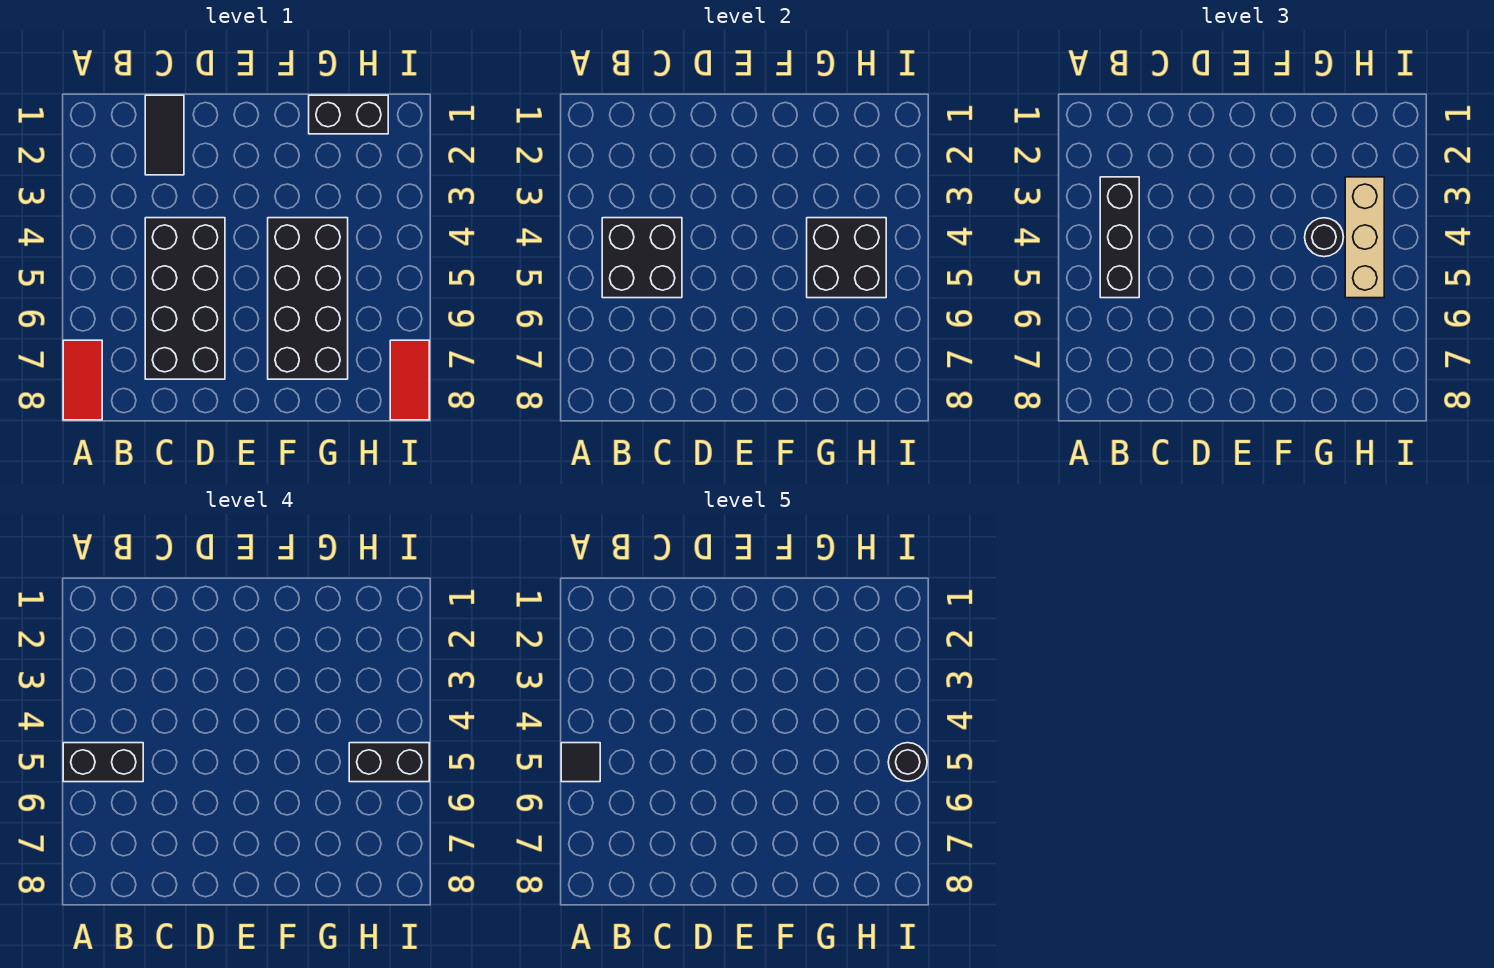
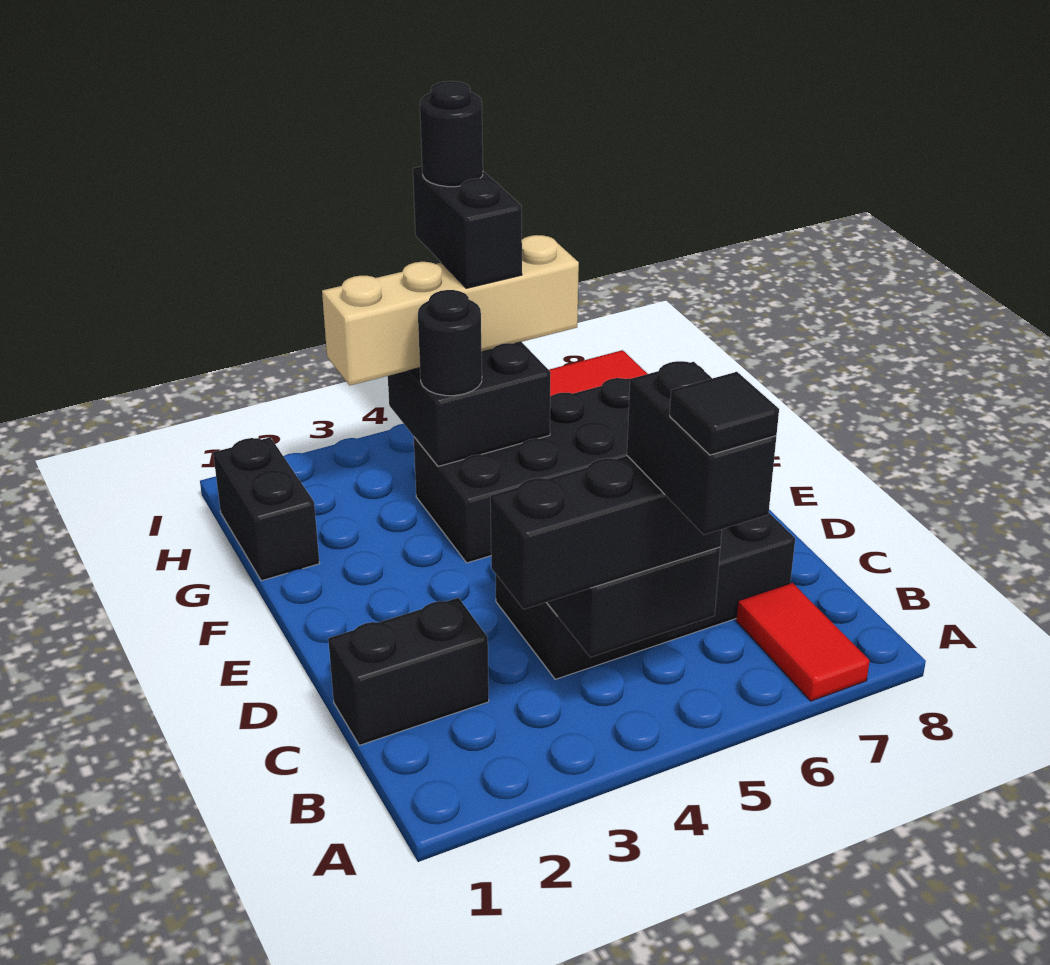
red tile A7:A8 level 1 -> red tile A7:B7 level 1
black tile C1:C2 level 1 -> black brick C1:C2 level 1
tan brick H3:H5 level 3 -> tan brick H3:H6 level 3

